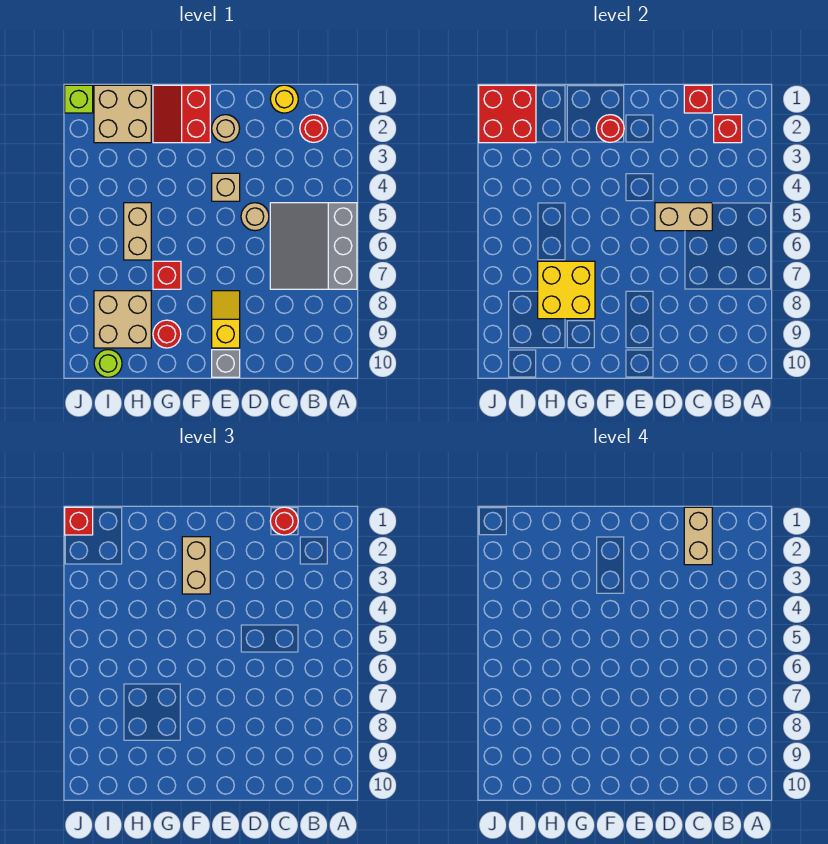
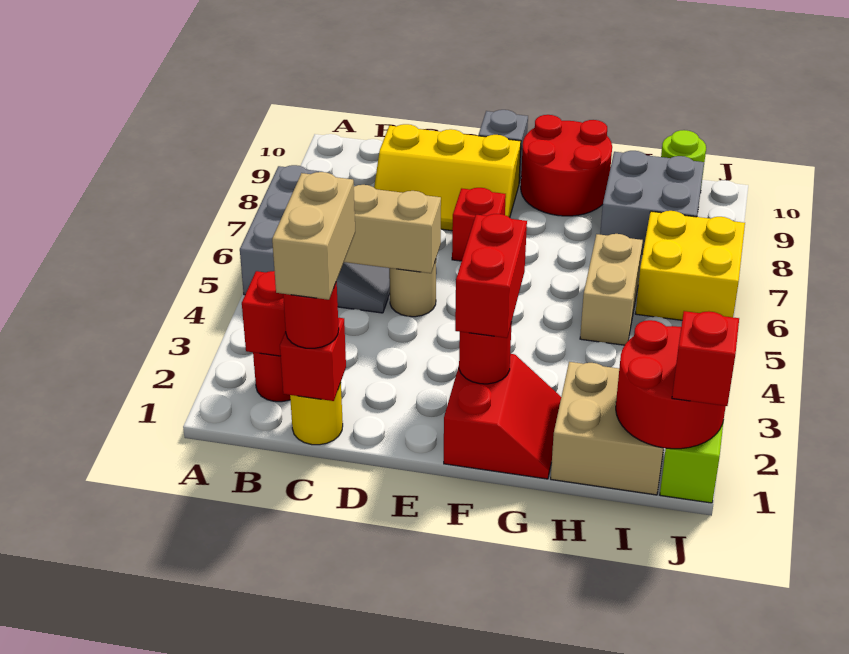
tan round brick E2 level 1 -> none
tan brick E4 level 1 -> none
yellow slope E8:E9 level 1 top 9 -> yellow slope C8:E9 level 1 top 9
tan brick F2:F3 level 3 -> red brick F2:F3 level 3
red brick G7 level 1 -> red brick E7 level 1
yellow brick G7:H8 level 2 -> yellow brick I6:J7 level 1
red round brick G9 level 1 -> red round brick F9:G10 level 1
tan brick H8:I9 level 1 -> grey brick H8:I9 level 1
red brick I1:J2 level 2 -> red round brick I1:J2 level 2

